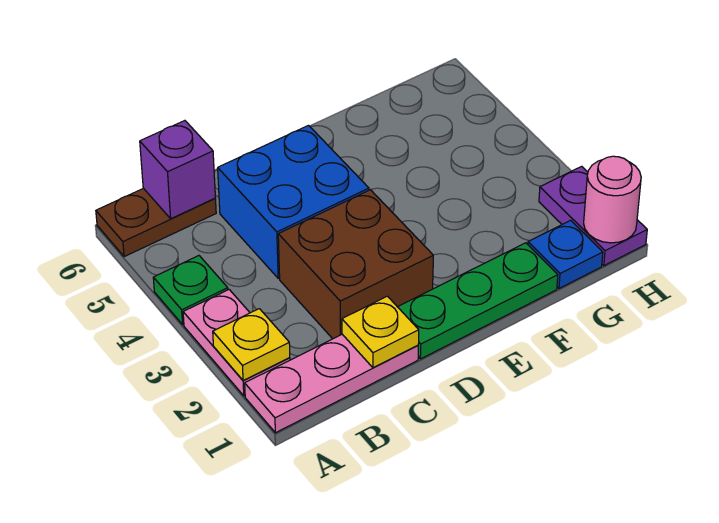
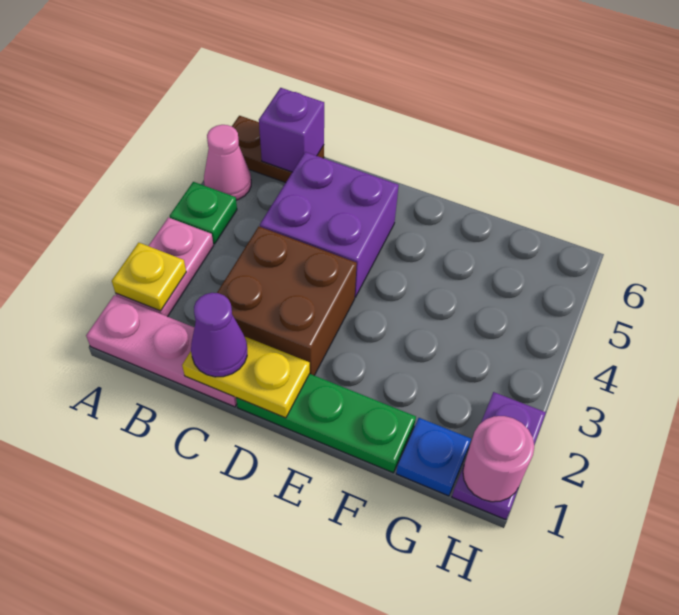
none -> pink cone A5 level 1
yellow plate C1 level 2 -> yellow plate C1:D1 level 2
none -> purple cone C1 level 3
blue brick C4:D5 level 1 -> purple brick C4:D5 level 1

